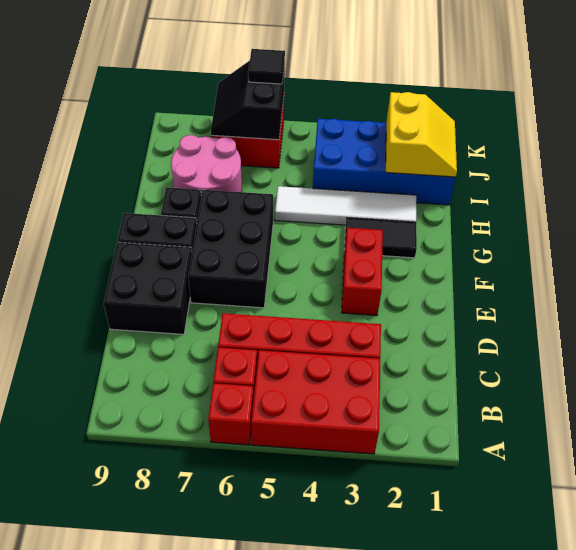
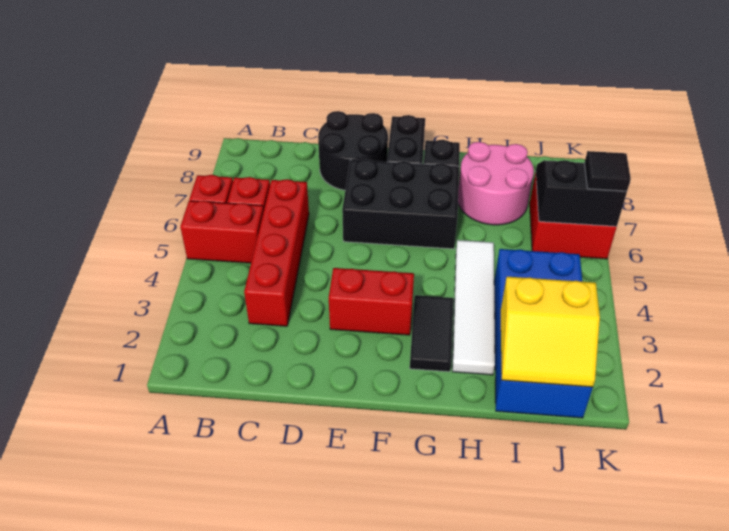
red brick A3:B5 level 1 -> red brick A5:B5 level 1
black brick D8:E9 level 1 -> black round brick D8:E9 level 1

